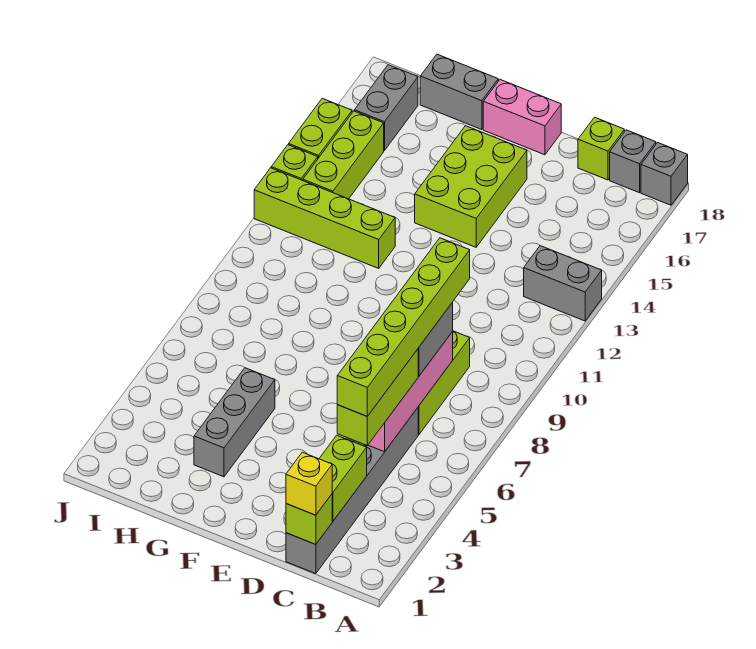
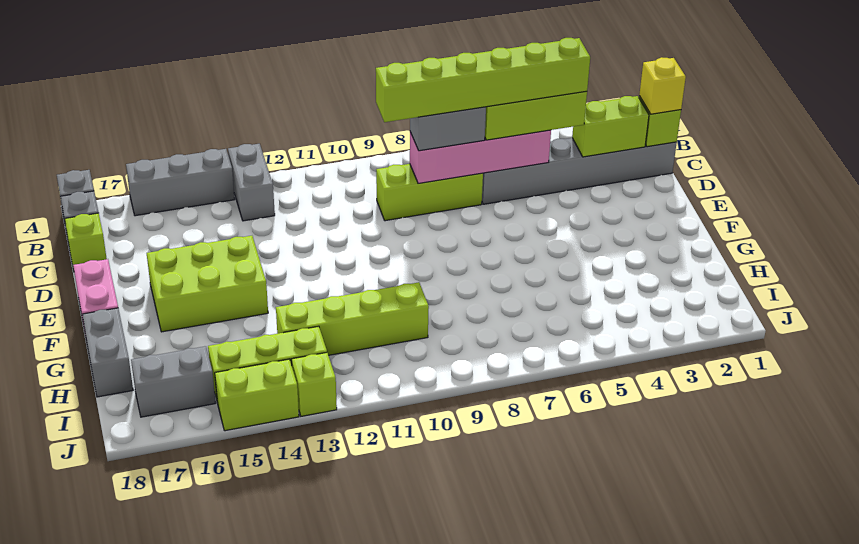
grey brick G3:G5 level 1 -> grey brick A14:A16 level 1
lime brick G12:J12 level 1 -> lime brick H10:H13 level 1

